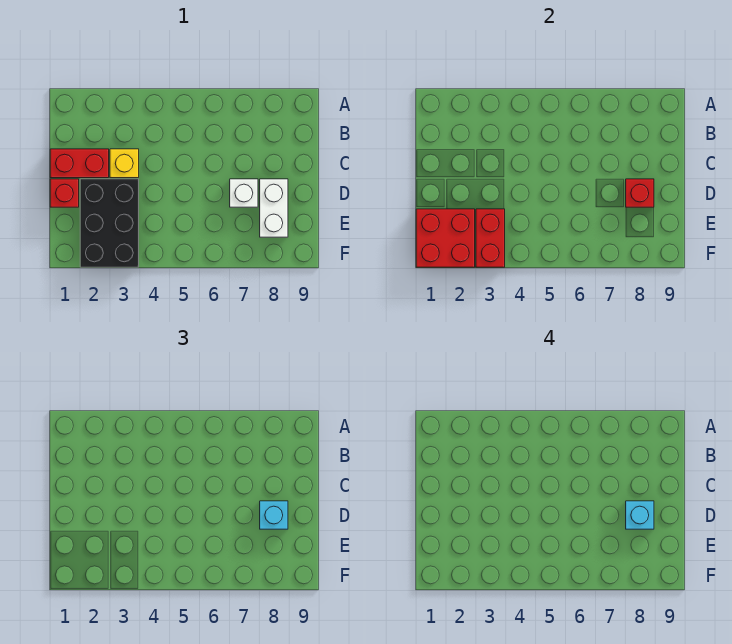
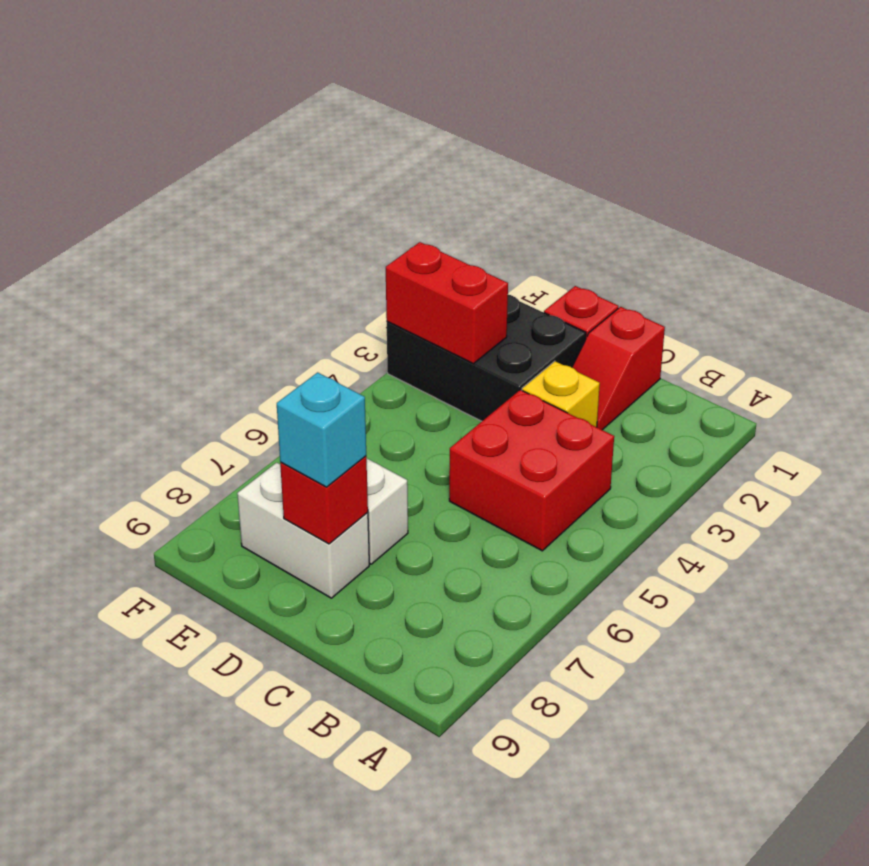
red brick C1:C2 level 1 -> red slope C1:C2 level 1 top 1
cyan brick D8 level 4 -> none
red brick E1:F2 level 2 -> red brick B4:C5 level 1

